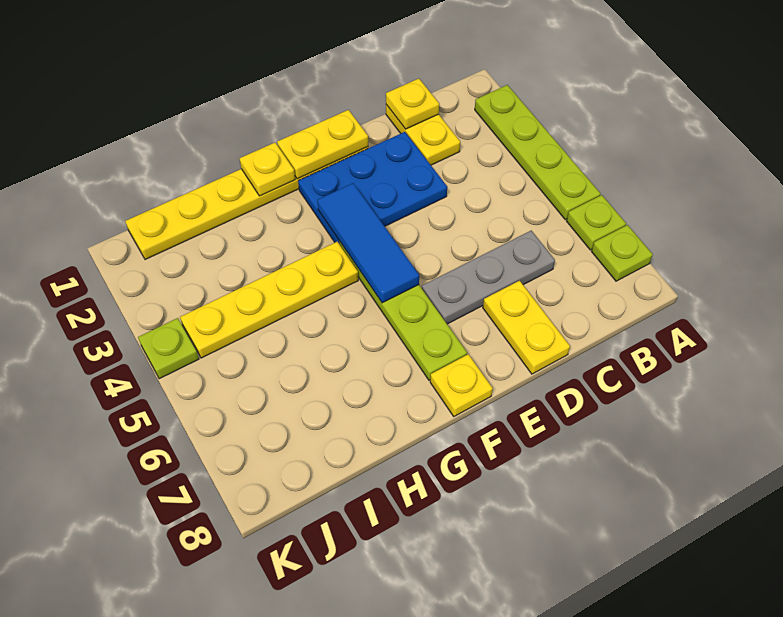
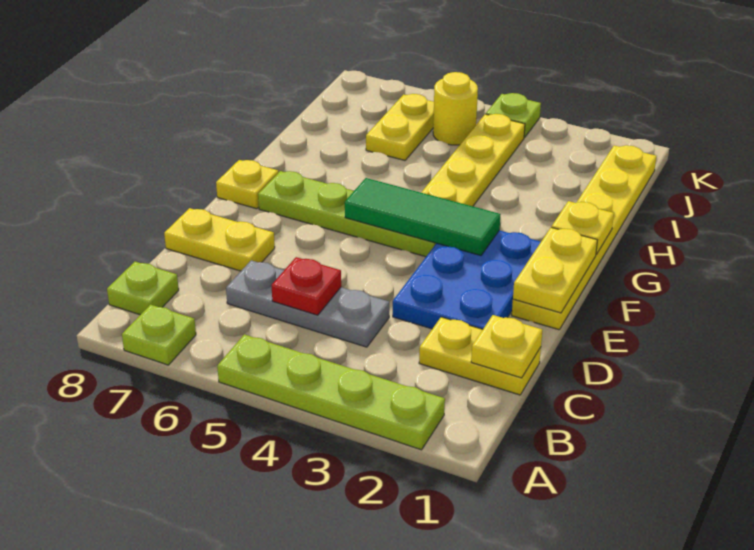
lime plate A6 level 1 -> lime plate B8 level 1
none -> red plate C5 level 2
grey plate C6:E6 level 1 -> grey plate C4:C6 level 1
blue tile F3:F5 level 2 -> green tile F3:F5 level 2
none -> yellow plate I6:J6 level 1
none -> yellow round brick J5 level 1

